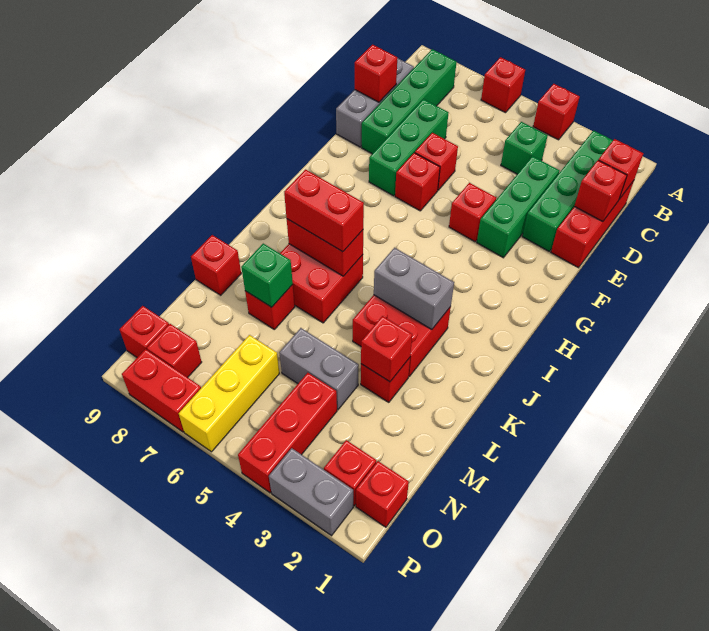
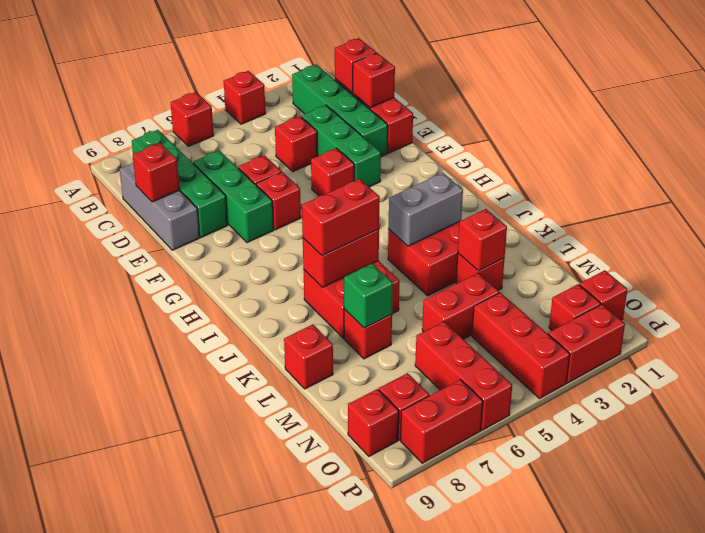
green brick C4 level 1 -> none
none -> red brick D4 level 1
grey brick M4:M5 level 1 -> red brick M4:M5 level 1
yellow brick N6:P6 level 1 -> red brick N6:P6 level 1
grey brick P2:P3 level 1 -> red brick P2:P3 level 1

